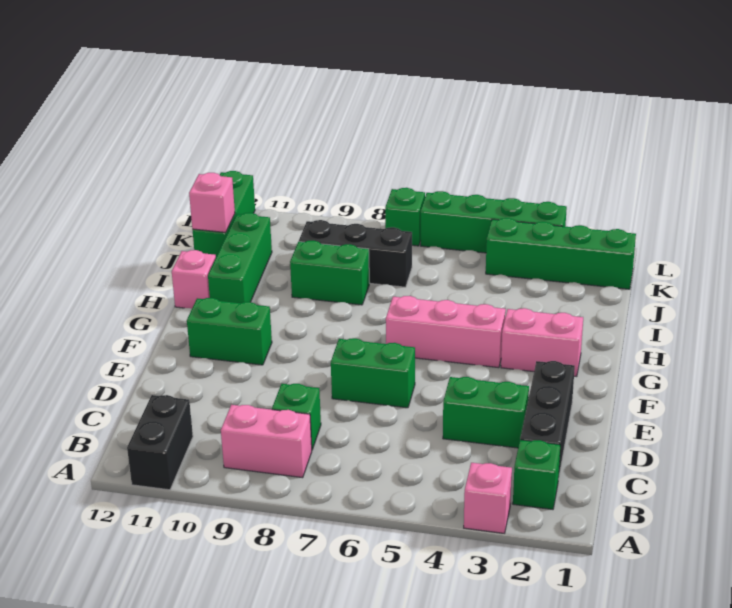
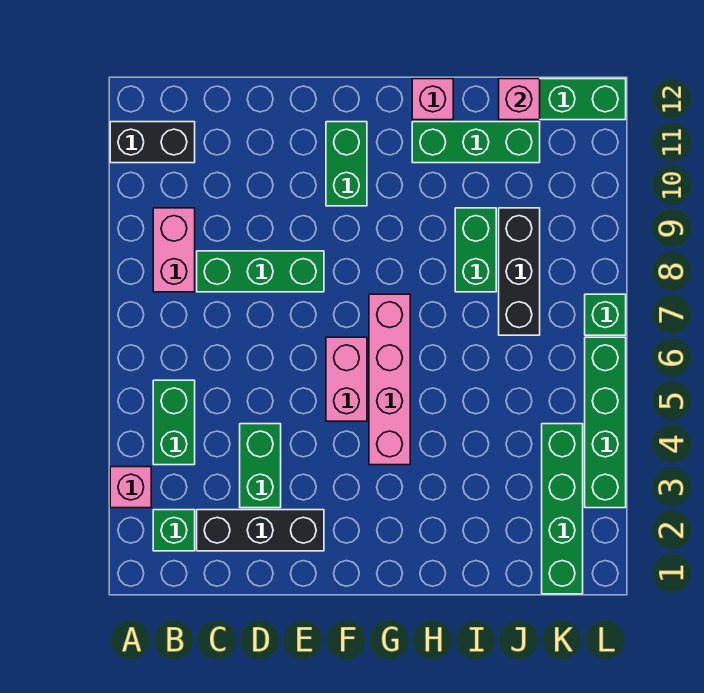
green brick C8 level 1 -> green brick C8:E8 level 1
green brick E6:E7 level 1 -> green brick B4:B5 level 1
pink brick G2:G3 level 1 -> pink brick F5:F6 level 1
pink brick G4:G6 level 1 -> pink brick G4:G7 level 1

